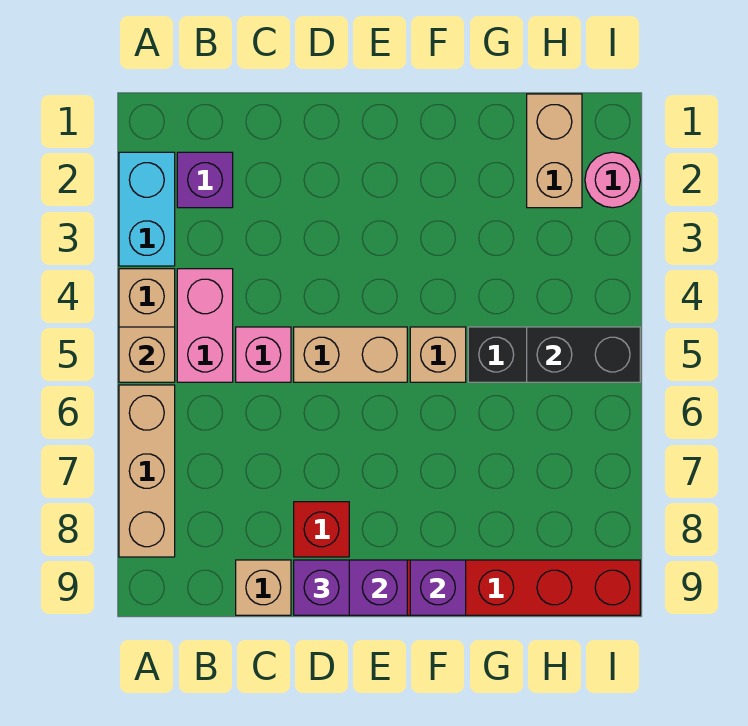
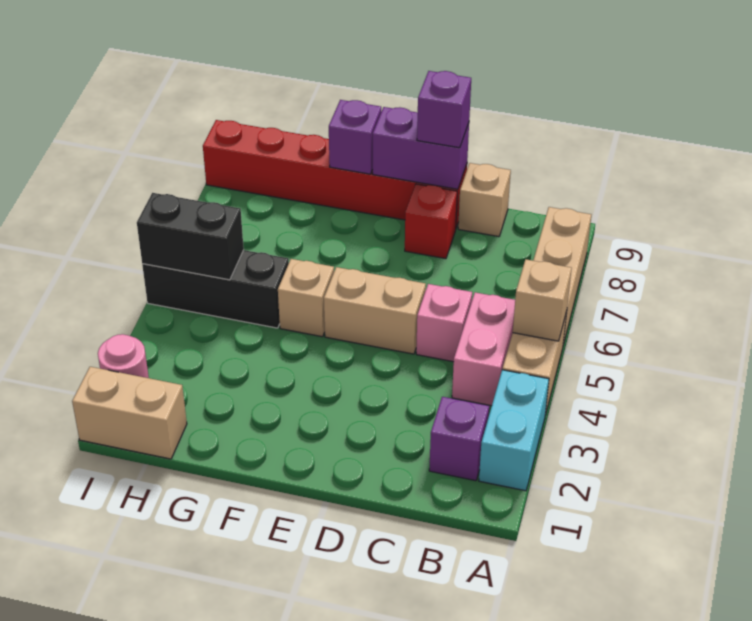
tan brick H1:H2 level 1 -> tan brick H1:I1 level 1

